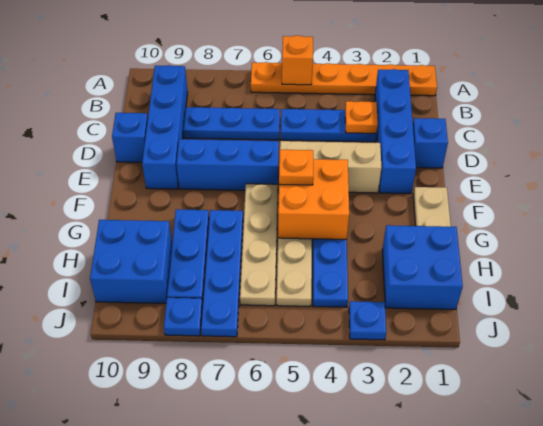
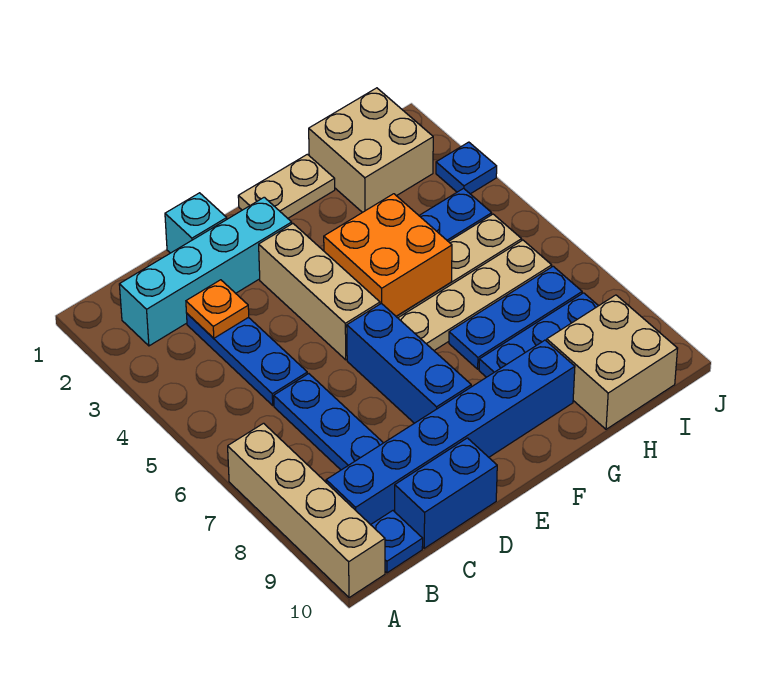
orange plate A1:A6 level 1 -> none
orange brick A5 level 2 -> none
none -> tan brick A7:A10 level 1
blue brick B2:E2 level 1 -> cyan brick B2:E2 level 1
blue brick B9:E9 level 1 -> blue brick B9:G9 level 1
blue brick D1 level 1 -> cyan brick D1 level 1
blue brick D10 level 1 -> blue brick C10:D10 level 1
orange plate F5 level 3 -> none
blue plate G7:J7 level 1 -> blue plate G7:I7 level 1
blue brick H1:I2 level 1 -> tan brick H1:I2 level 1
blue brick H9:I10 level 1 -> tan brick H9:I10 level 1
blue plate J8 level 1 -> blue plate B10 level 1

